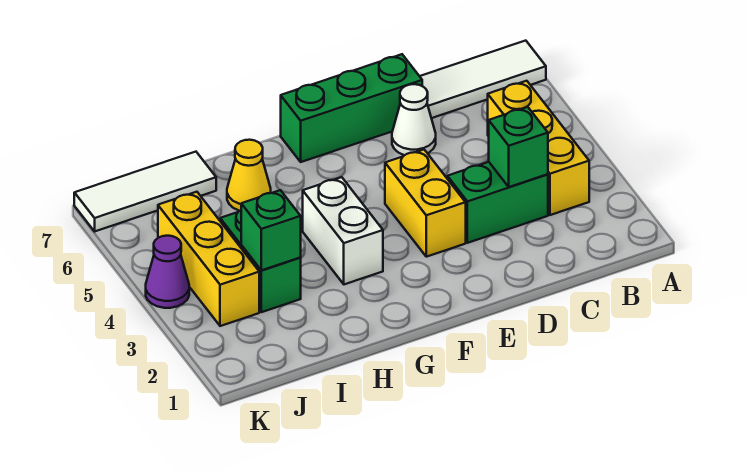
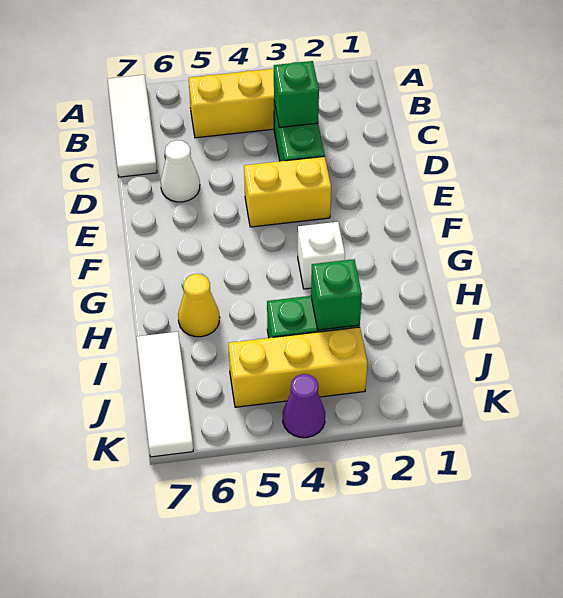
green brick D7:F7 level 1 -> none
white brick G3:G4 level 1 -> white brick G3 level 1

